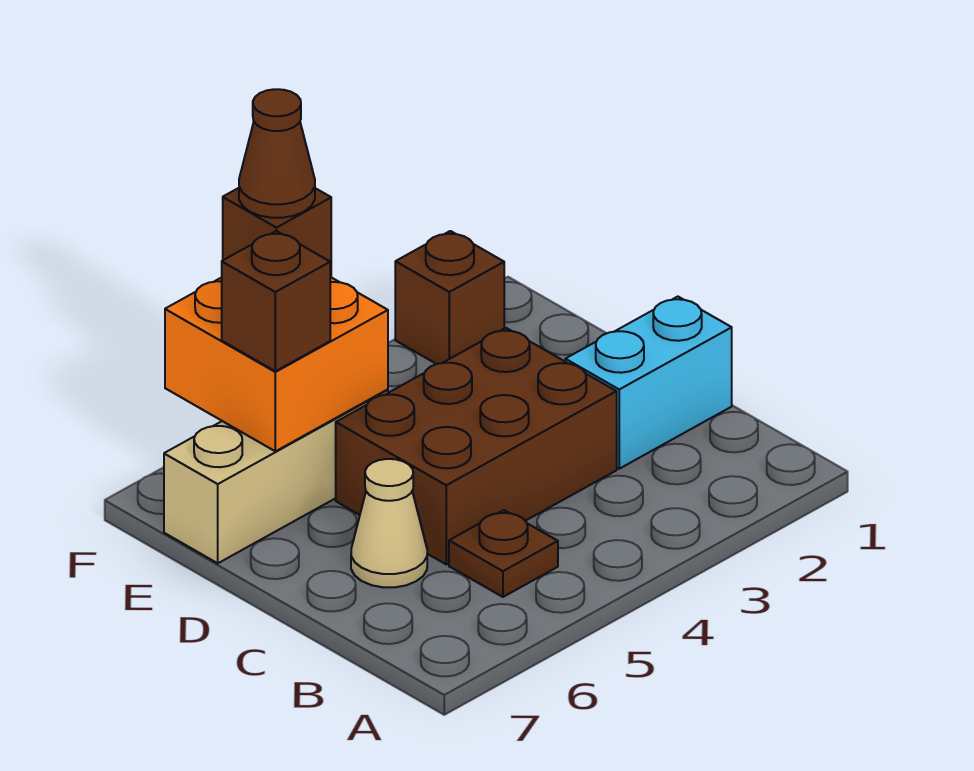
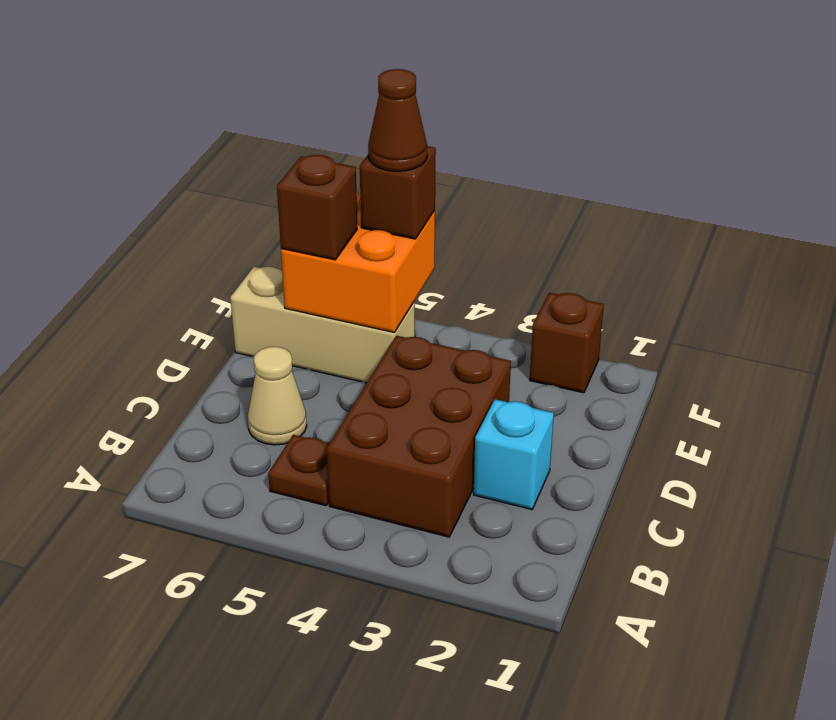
cyan brick C1:C2 level 1 -> cyan brick C2 level 1
brown brick C3:D5 level 1 -> brown brick B3:D4 level 1

